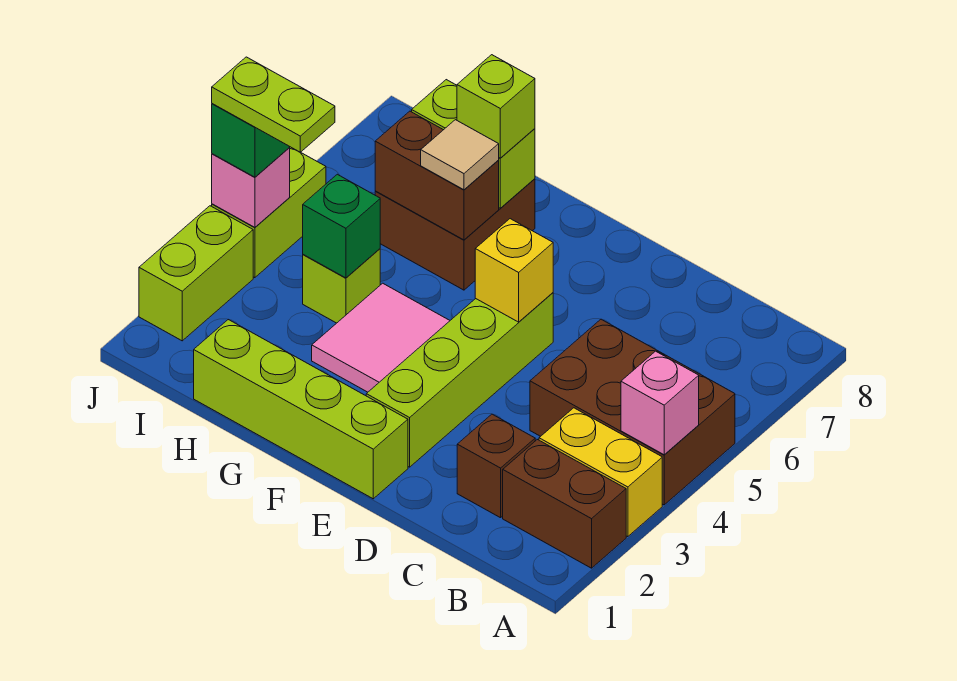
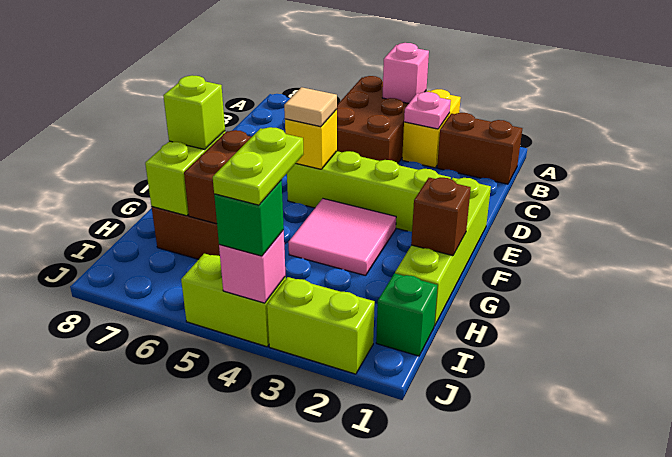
brown brick A2:B2 level 1 -> brown brick B1:B2 level 1
none -> pink plate B3 level 2
brown brick C2 level 1 -> brown brick G1 level 2
tan tile G6 level 3 -> tan tile E5 level 3
lime brick H4 level 1 -> none
green brick H4 level 2 -> green brick I1 level 1

